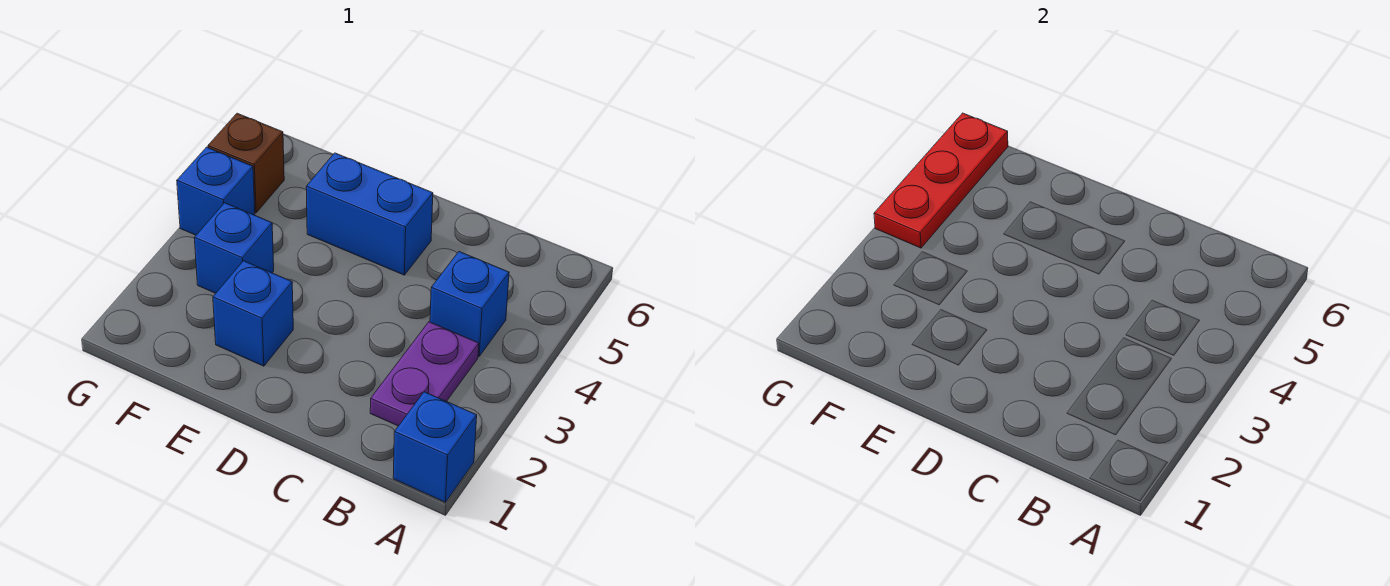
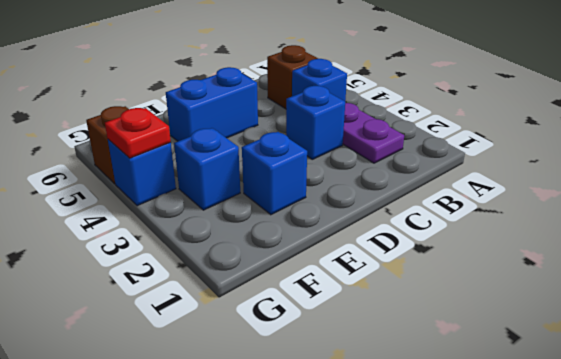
blue brick A1 level 1 -> blue brick C3 level 1
none -> brown brick B5 level 1
red plate G4:G6 level 2 -> red plate G4 level 2

